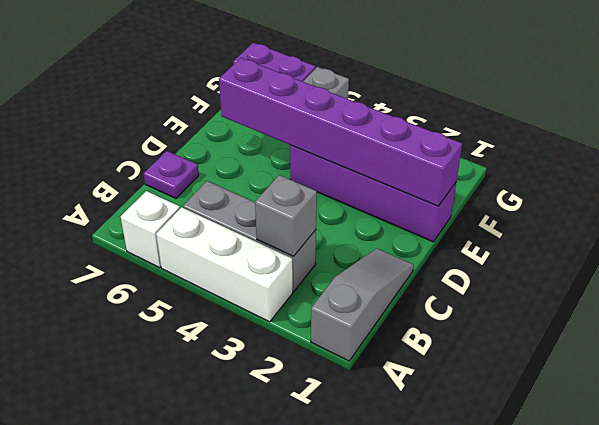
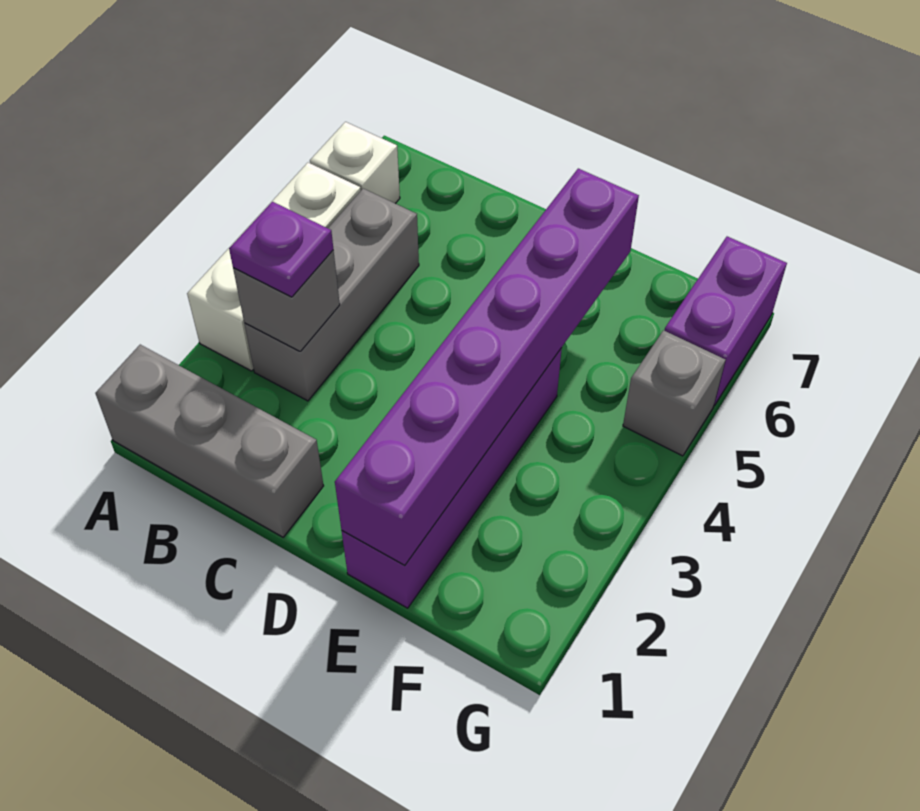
grey slope A1:C1 level 1 top A -> grey brick A1:C1 level 1
purple plate C7 level 1 -> purple plate B3 level 3

